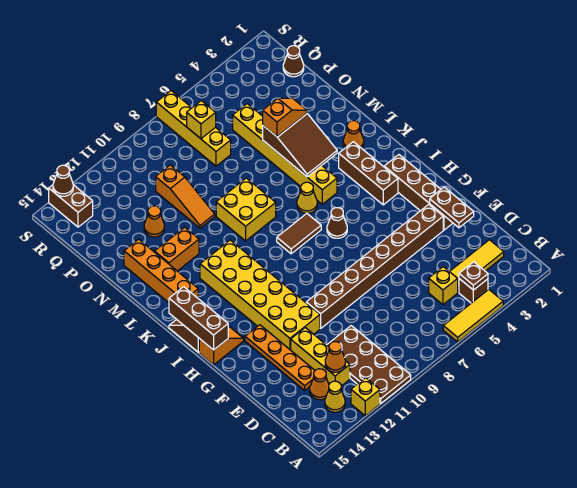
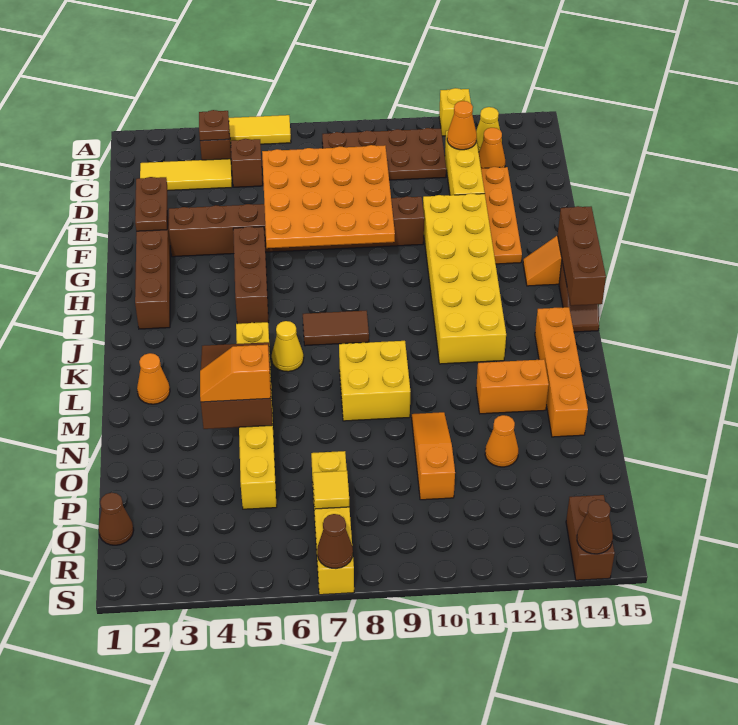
brown plate A10:D11 level 1 -> brown plate B8:C11 level 1
yellow brick C5 level 1 -> brown brick C5 level 1
none -> orange plate D6:G9 level 2
brown brick I3:K3 level 1 -> brown brick G5:I5 level 1
brown cone I6 level 1 -> brown cone S7 level 2
yellow brick Q7 level 2 -> yellow tile Q7 level 2

